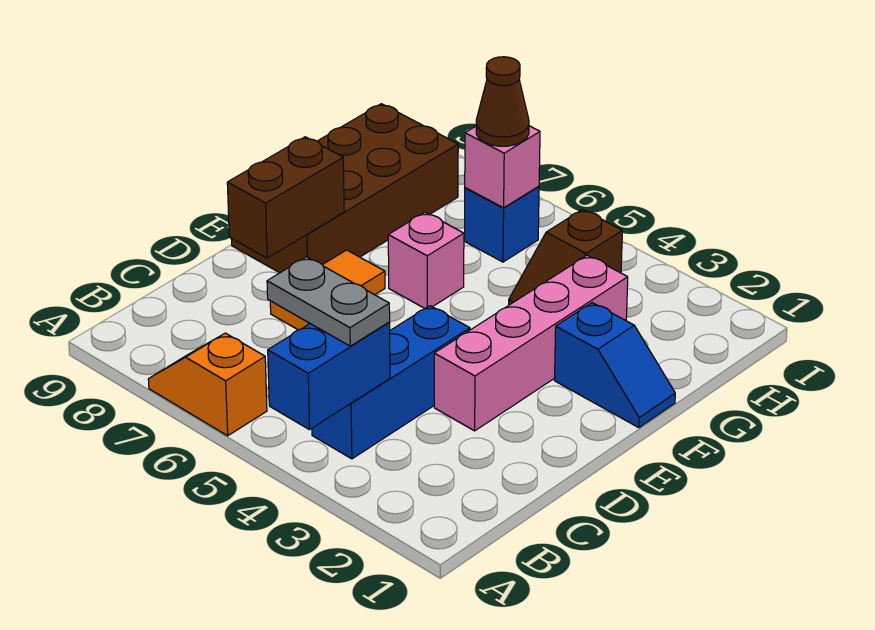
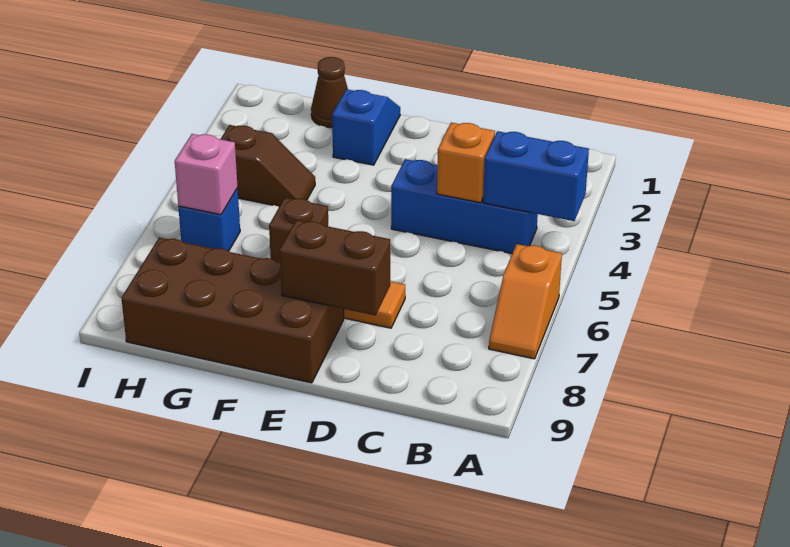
grey plate B4:B5 level 3 -> none
none -> orange brick C4 level 2
pink brick D3:G3 level 1 -> none
pink brick F6 level 1 -> brown brick F6 level 1
brown cone H6 level 3 -> brown cone G1 level 1

